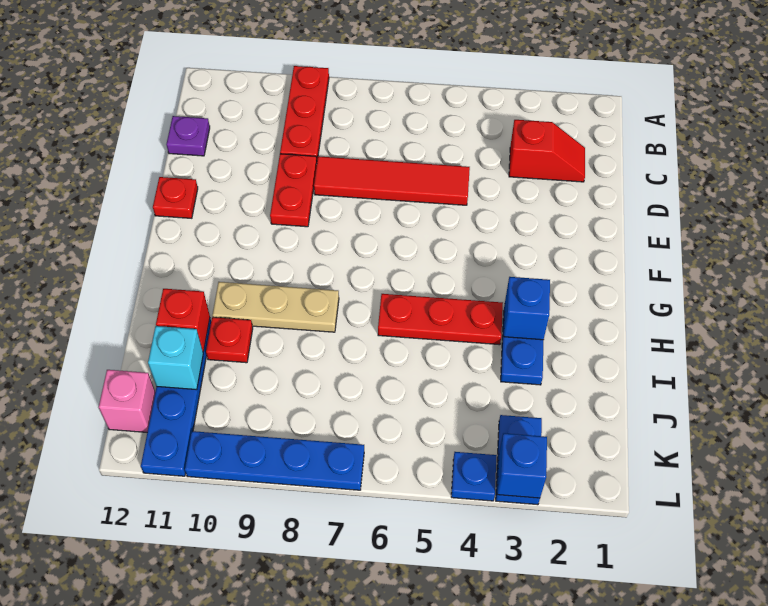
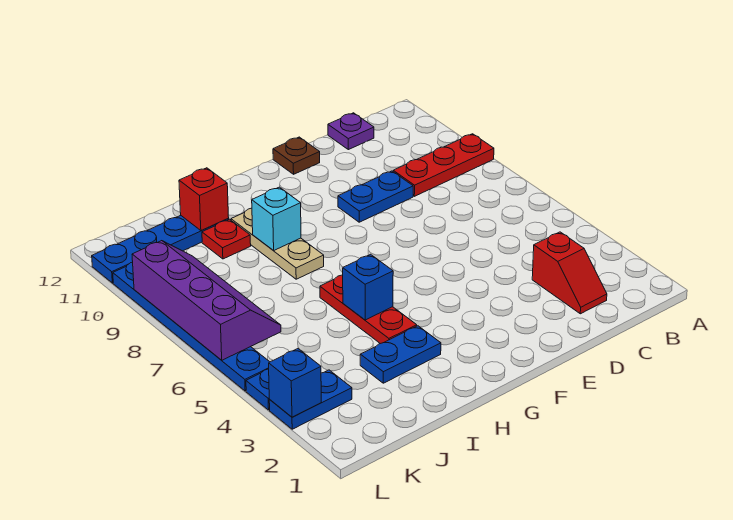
red tile D5:D8 level 1 -> none
red plate D9:E9 level 1 -> blue plate D9:E9 level 1
red plate E12 level 1 -> brown plate E12 level 1
blue brick H3 level 2 -> blue brick H5 level 2
cyan brick J11 level 2 -> cyan brick H9 level 2
none -> purple slope K6:L9 level 2 top L
pink brick K12 level 1 -> none
blue plate L7:L10 level 1 -> blue plate L5:L10 level 1

